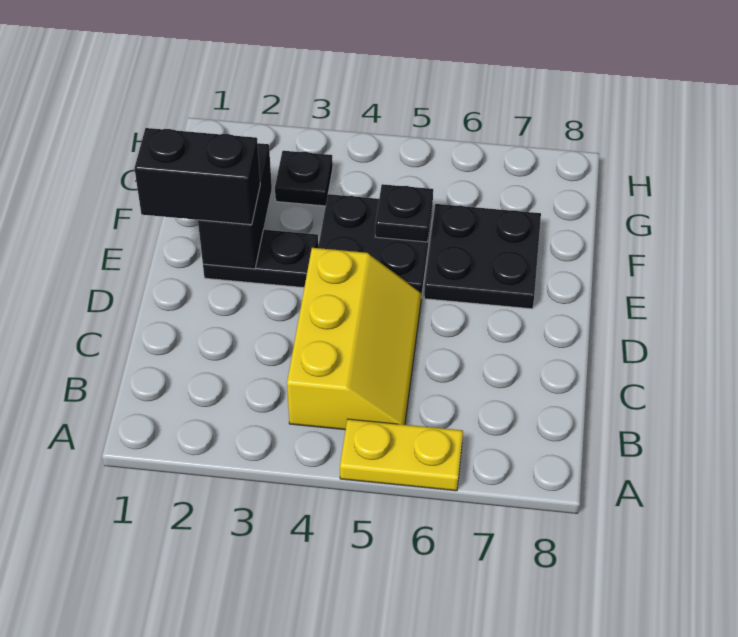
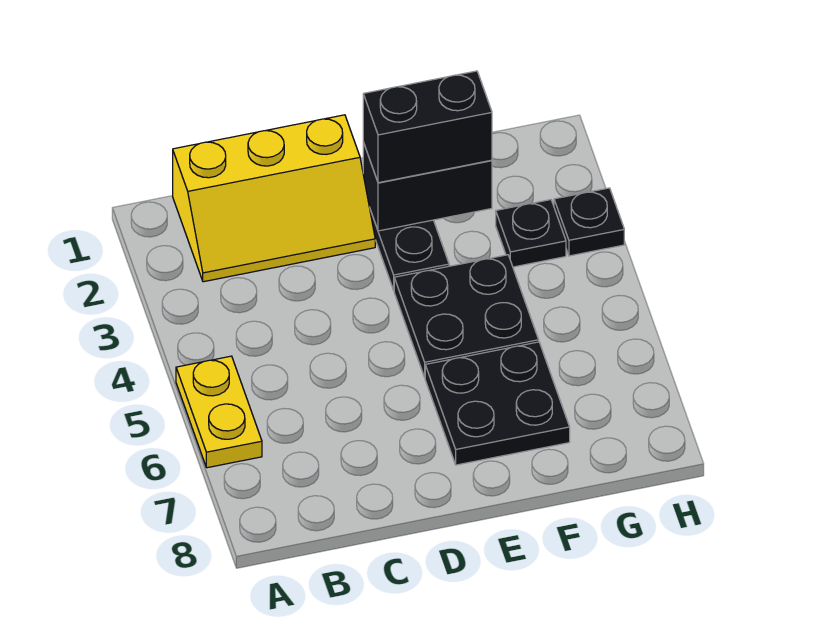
yellow slope B4:D5 level 1 top 4 -> yellow slope B1:D2 level 1 top 1
black brick E1:E2 level 3 -> black brick E2:F2 level 3
black plate F5 level 2 -> black plate H3 level 1

